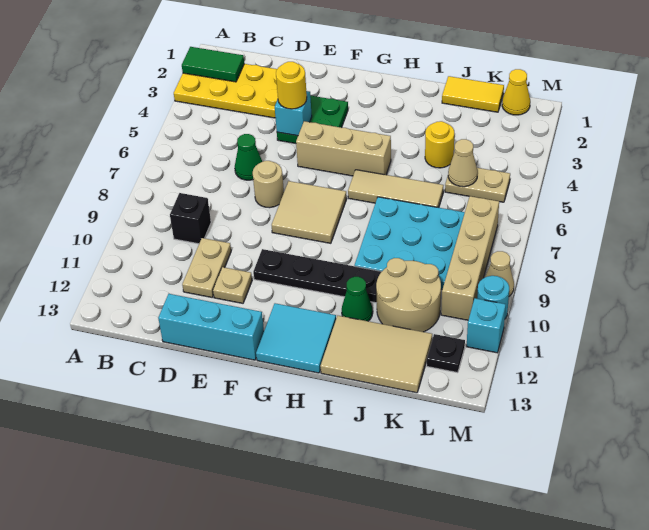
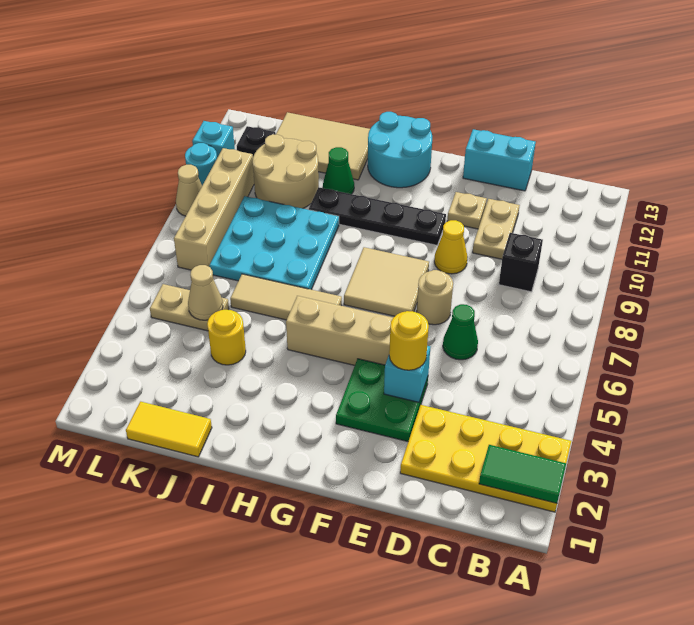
cyan brick D13:F13 level 1 -> cyan brick D13:E13 level 1
cyan tile G12:H13 level 1 -> cyan round brick G12:H13 level 1
yellow cone L1 level 1 -> yellow cone E9 level 1

